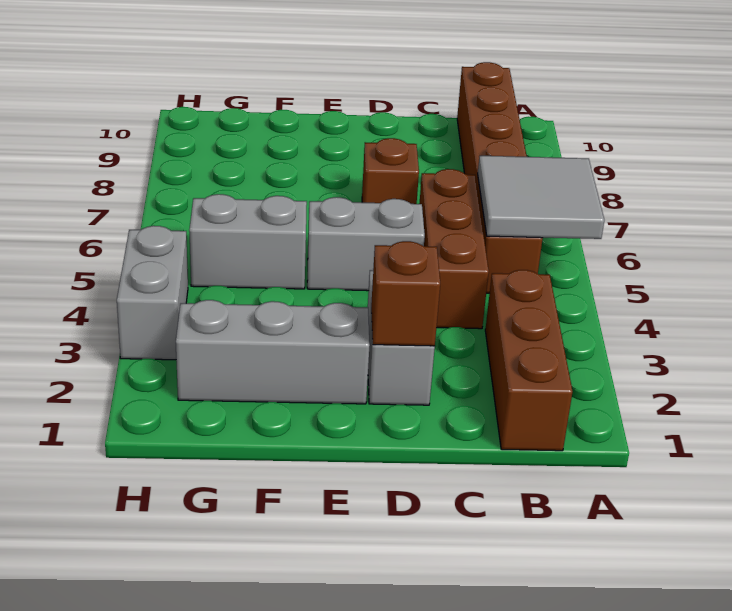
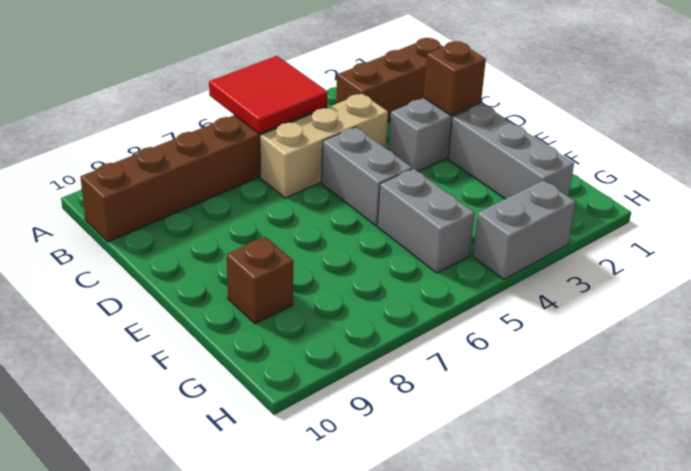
grey tile A5:B6 level 2 -> red tile A5:B6 level 2
brown brick C4:C6 level 1 -> tan brick C4:C6 level 1
brown brick D7 level 1 -> brown brick F9 level 1

